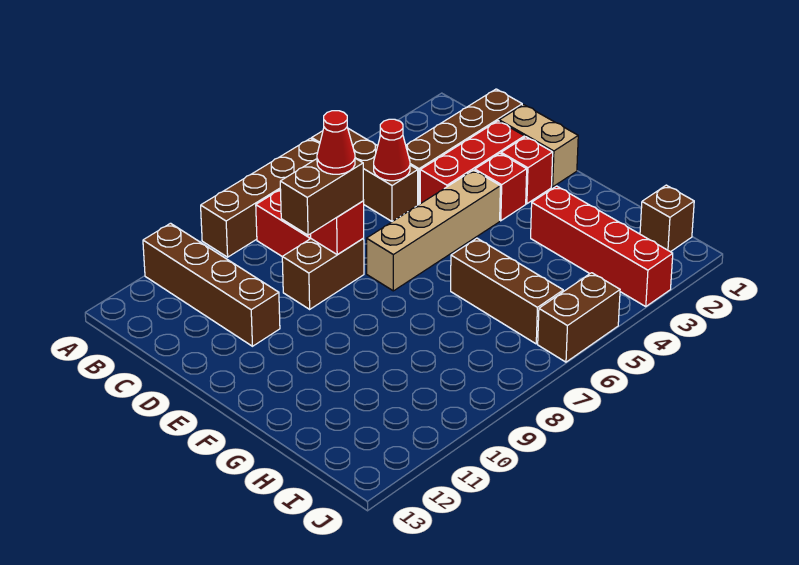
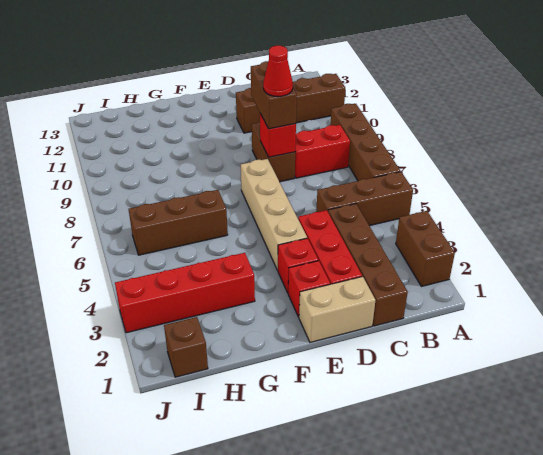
red cone C5 level 2 -> none
brown brick J5:J6 level 1 -> brown brick A2:A3 level 1

